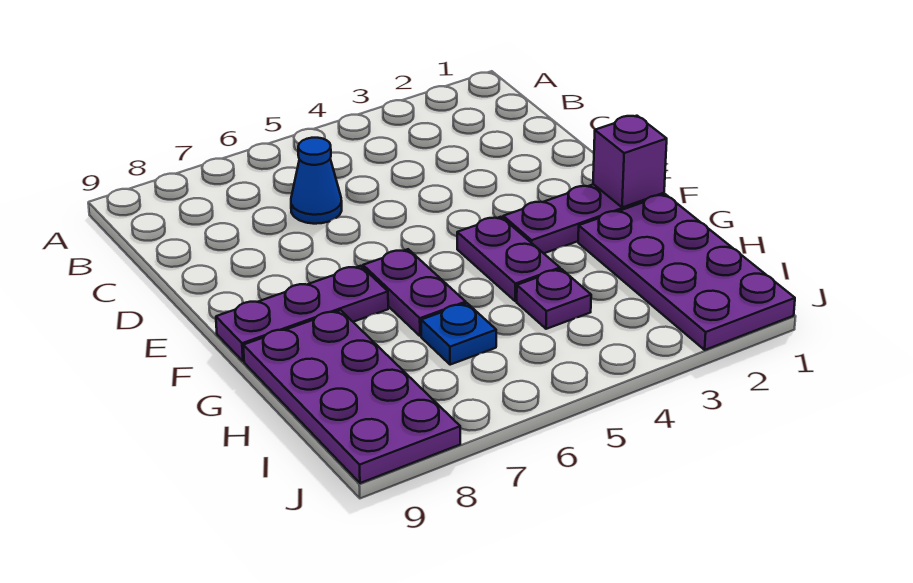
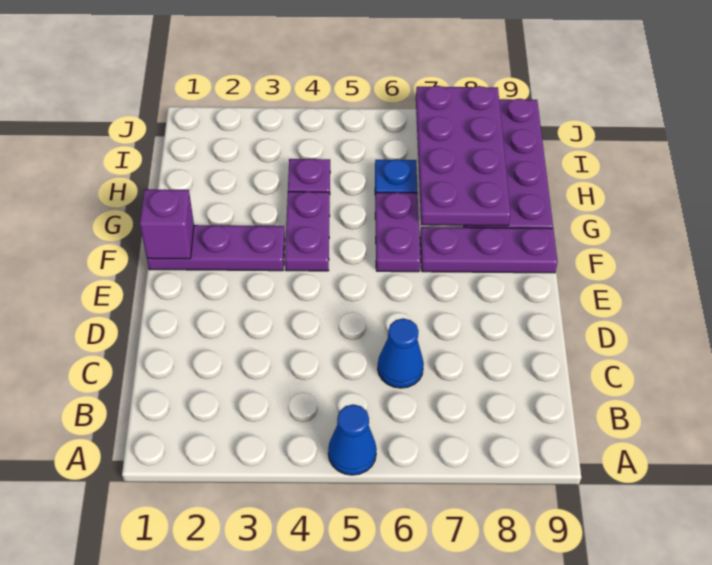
none -> blue cone A5 level 1
purple plate G1:J2 level 1 -> purple plate G7:J8 level 2

